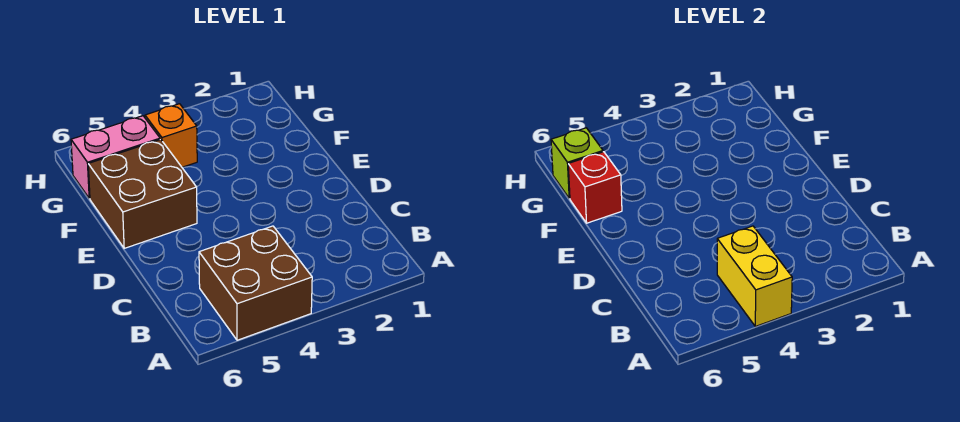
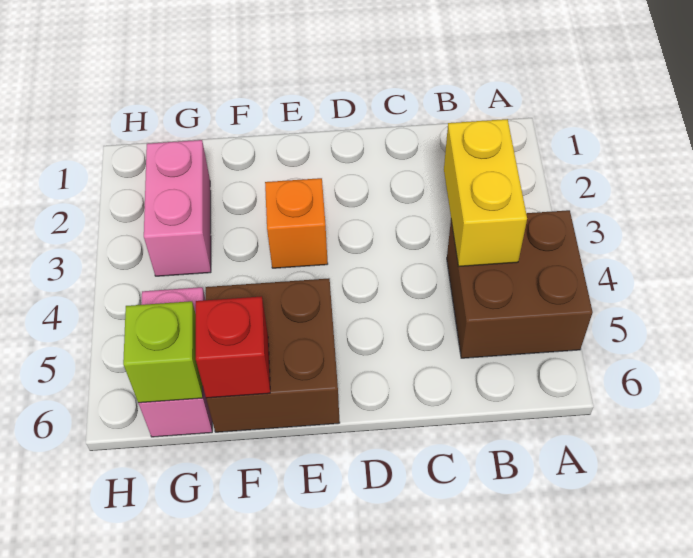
yellow brick A4:B4 level 2 -> yellow brick B3:B4 level 2
none -> pink brick G2:G3 level 1
orange brick G4 level 1 -> orange brick E3 level 1

